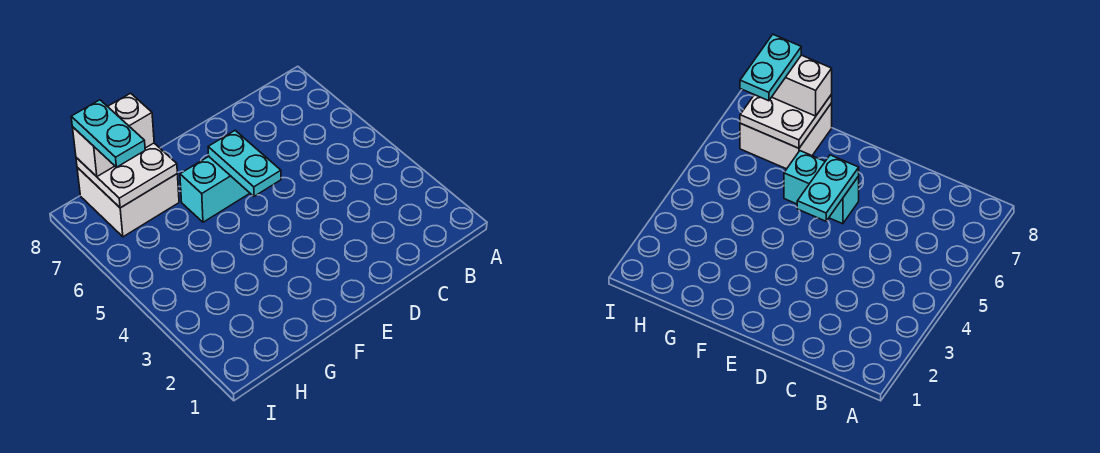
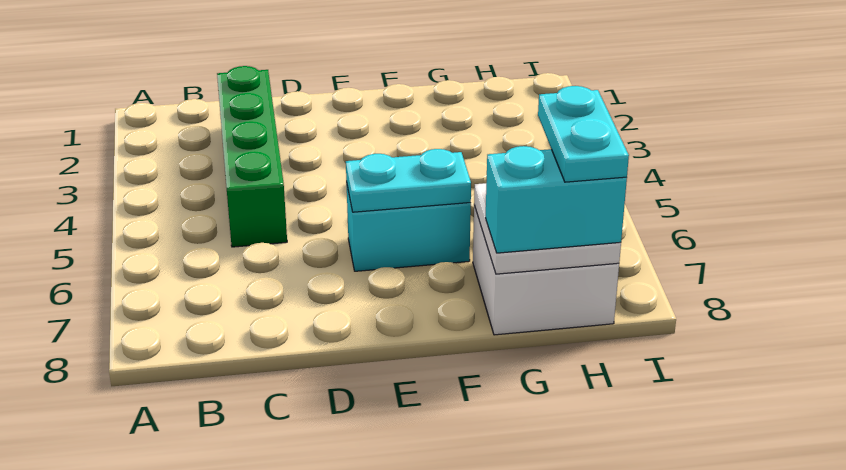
none -> green brick C2:C5 level 1
cyan plate E5:E6 level 2 -> cyan plate E6:F6 level 2
white brick G8:H8 level 3 -> cyan brick G8:H8 level 3

